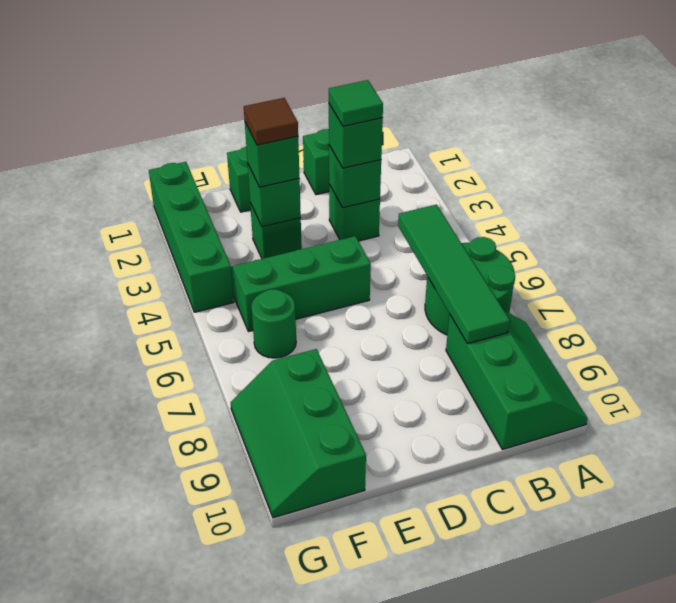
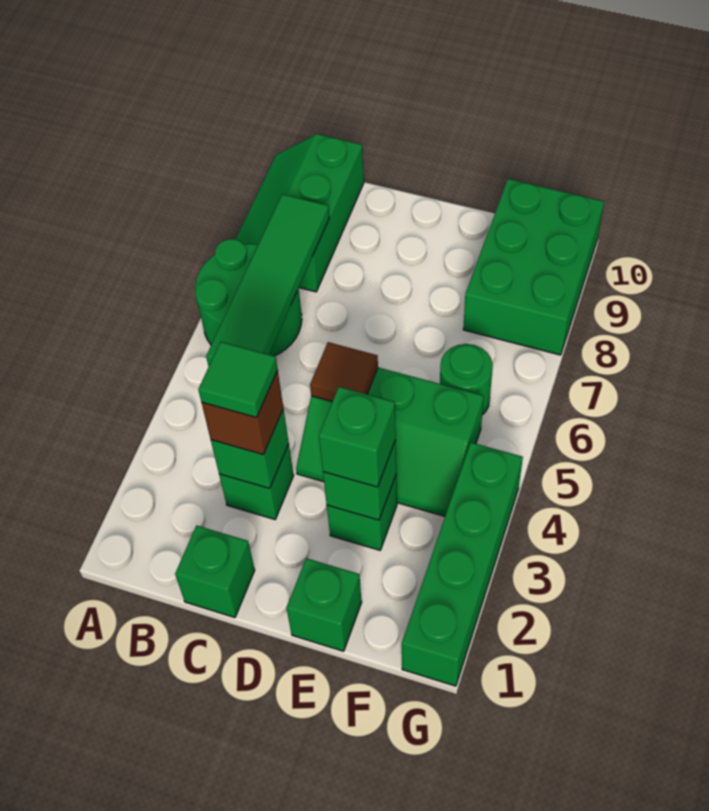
green brick C3 level 3 -> brown brick C3 level 3
brown tile E3 level 4 -> brown tile D5 level 2
green slope F8:G10 level 1 top F -> green brick F8:G10 level 1

